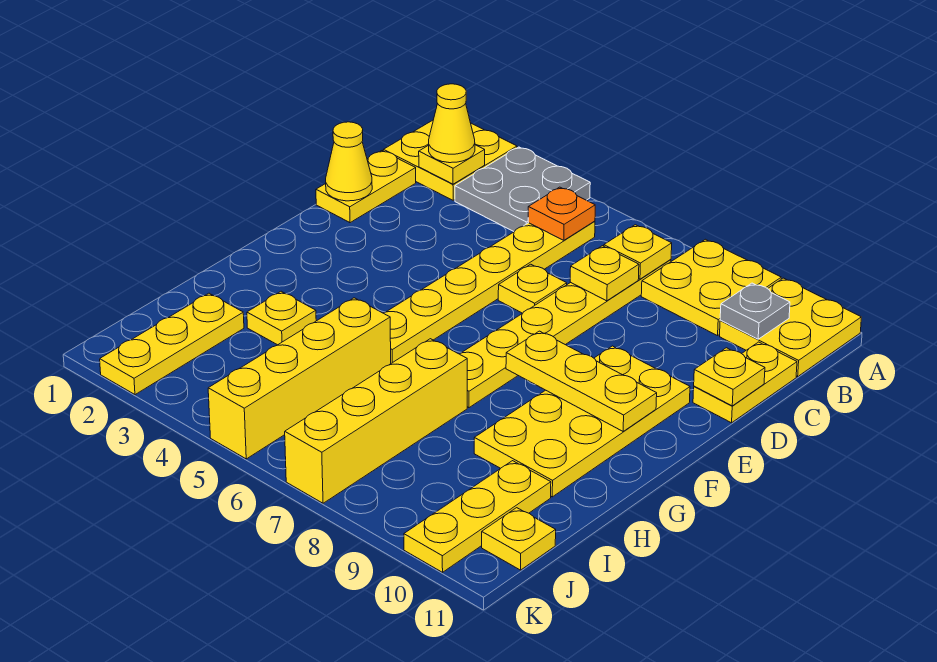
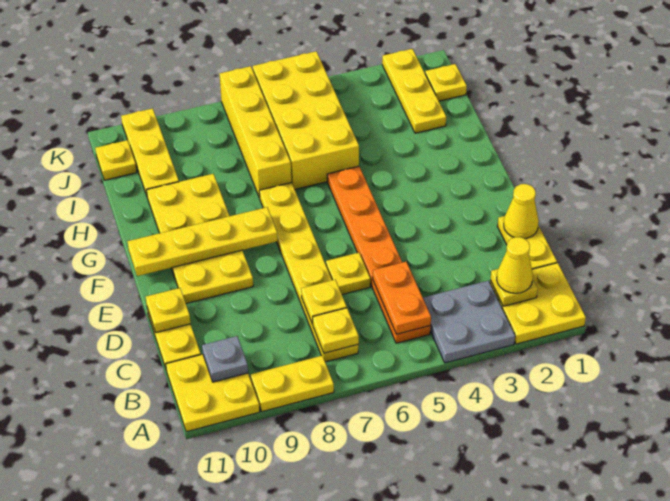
yellow plate A8:B9 level 1 -> yellow plate A8:A9 level 1
yellow plate B5:G5 level 1 -> orange plate B5:G5 level 1
orange plate B5 level 2 -> orange plate B5:C5 level 2
yellow plate F8:F10 level 2 -> yellow plate F8:F11 level 2
yellow plate H3 level 1 -> yellow plate J1 level 1
yellow brick H5:K5 level 1 -> yellow brick H5:K6 level 1

